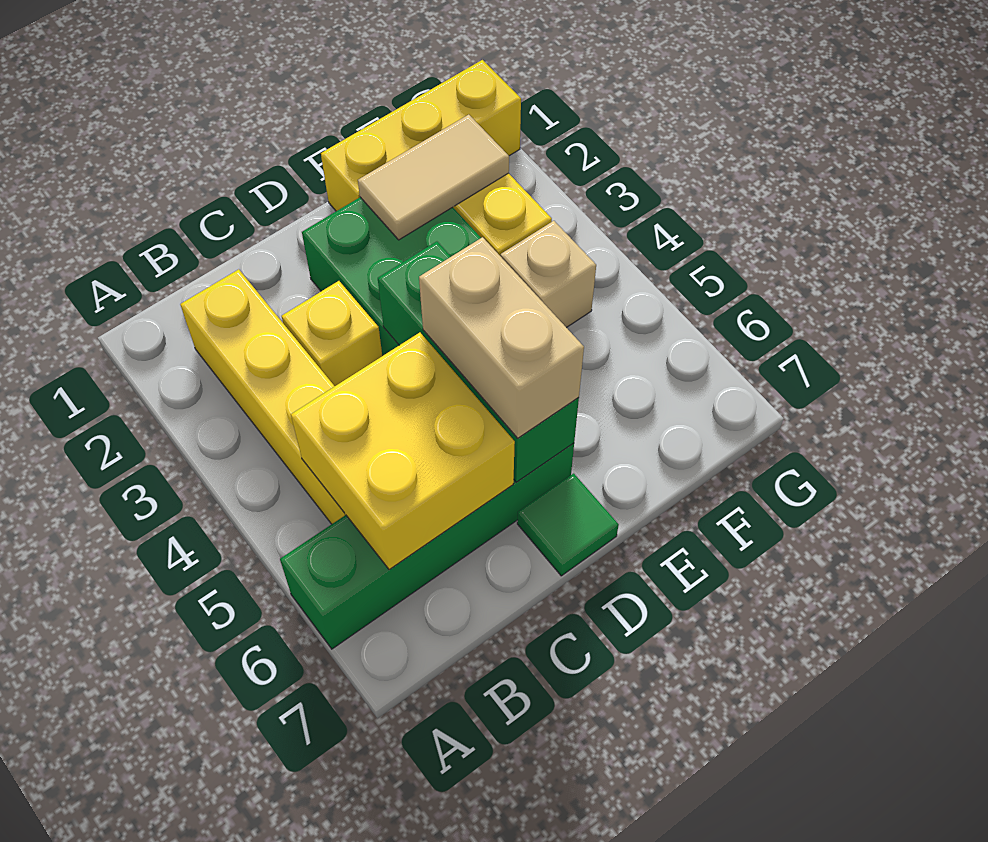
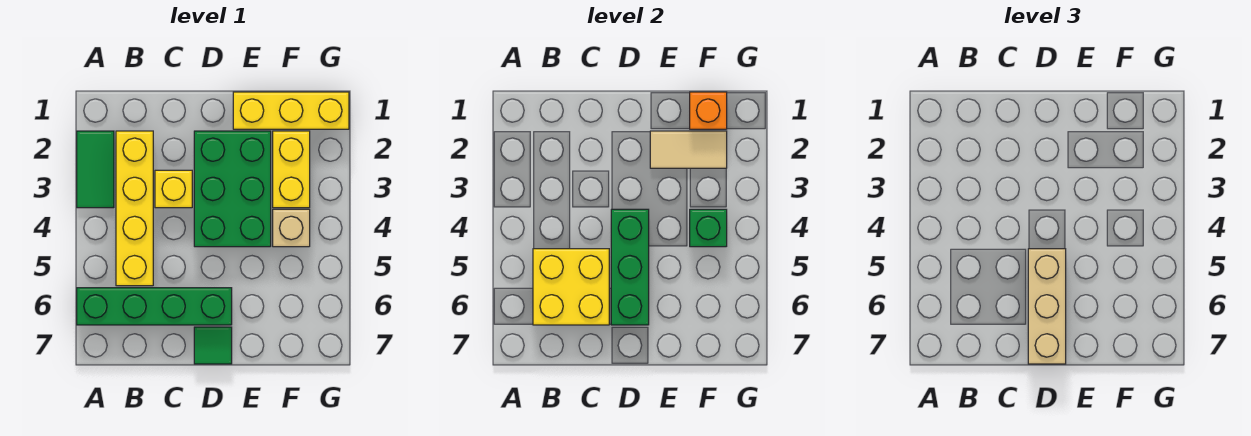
none -> green tile A2:A3 level 1
tan brick D5:D6 level 3 -> tan brick D5:D7 level 3
none -> orange brick F1 level 2
none -> green brick F4 level 2

